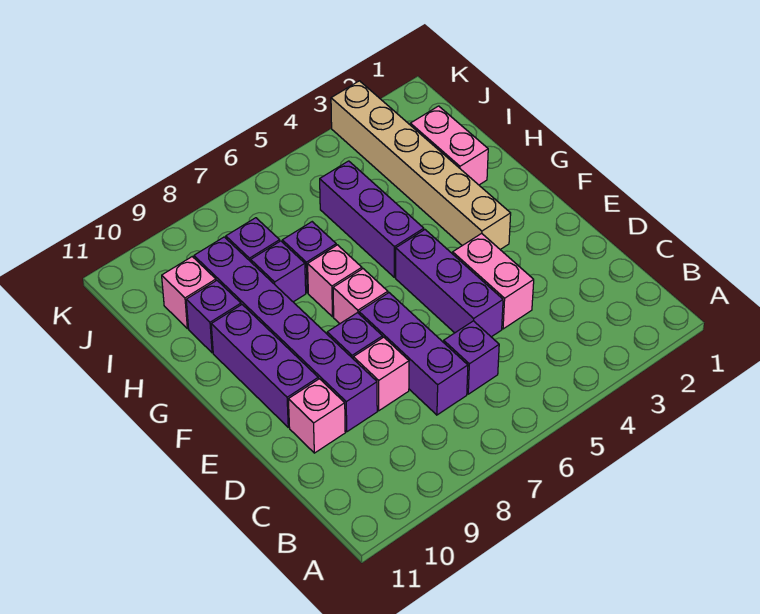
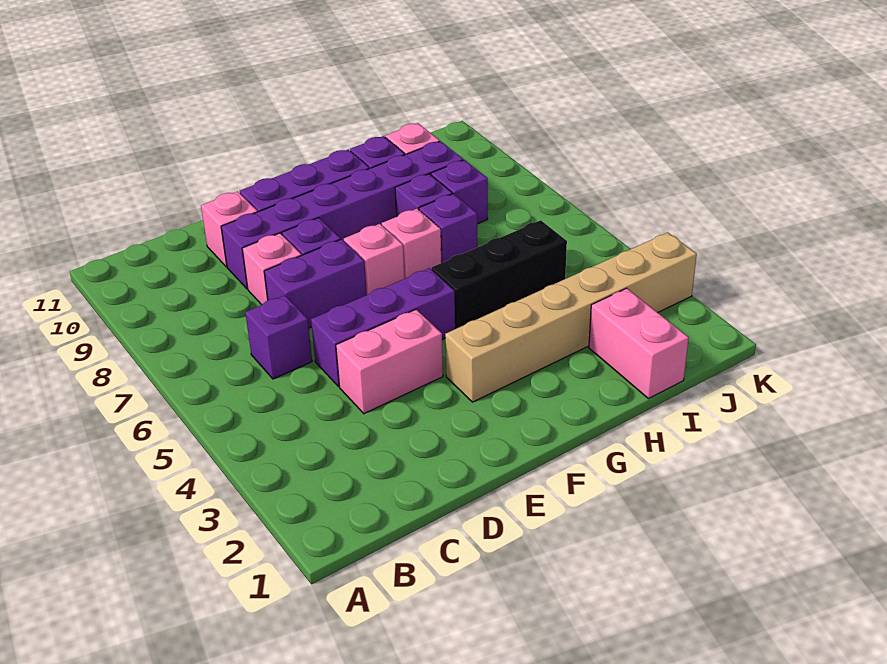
purple brick C7:E7 level 1 -> purple brick D7:E7 level 1
purple brick G5:I5 level 1 -> black brick G5:I5 level 1
pink brick H2:I2 level 1 -> pink brick I1:I2 level 1

